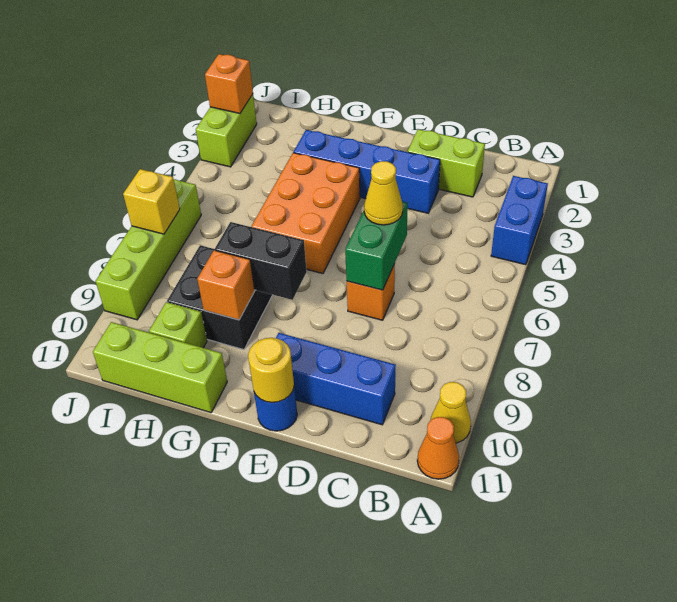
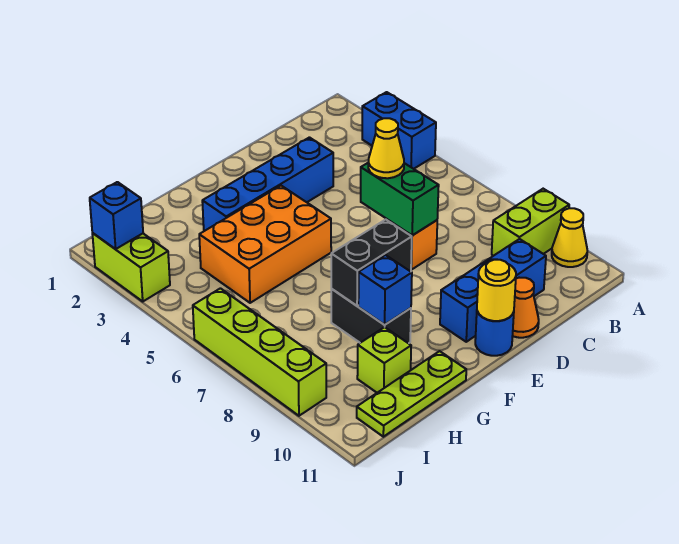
orange cone A11 level 1 -> orange cone D11 level 1
lime brick C2:D2 level 1 -> lime brick A9:B9 level 1
orange brick F4:G6 level 1 -> orange brick F4:H5 level 1
black brick G8:H9 level 1 -> black brick G8:G9 level 1
orange brick G9 level 2 -> blue brick G9 level 2
lime brick G11:I11 level 1 -> lime plate G11:I11 level 1
orange brick J2 level 2 -> blue brick J2 level 2
yellow brick J7 level 2 -> none

